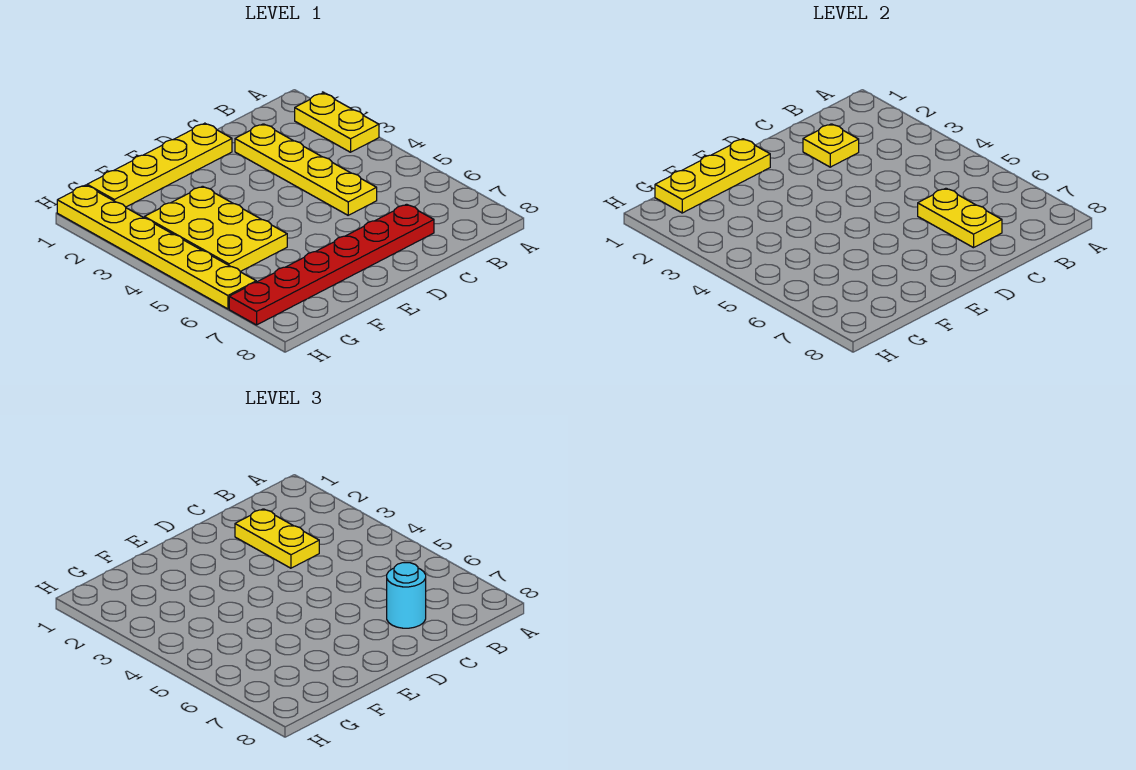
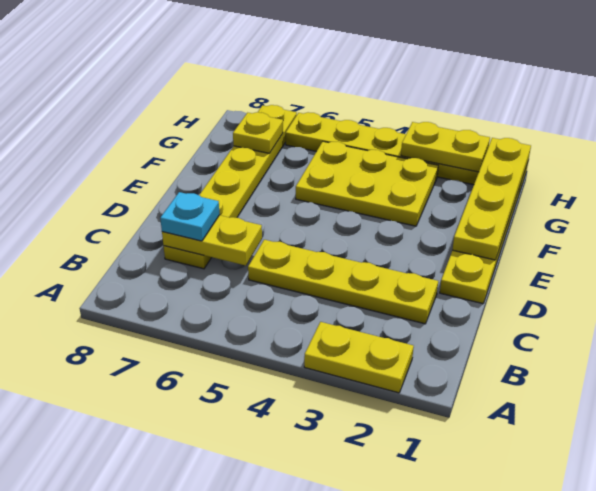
yellow plate C2 level 2 -> yellow plate G7 level 2
yellow plate C2:C3 level 3 -> yellow plate H2:H3 level 2
red plate C7:H7 level 1 -> yellow plate C7:H7 level 1
cyan round brick C7 level 3 -> cyan plate C7 level 3
yellow plate E1:G1 level 2 -> yellow plate E1:H1 level 2

